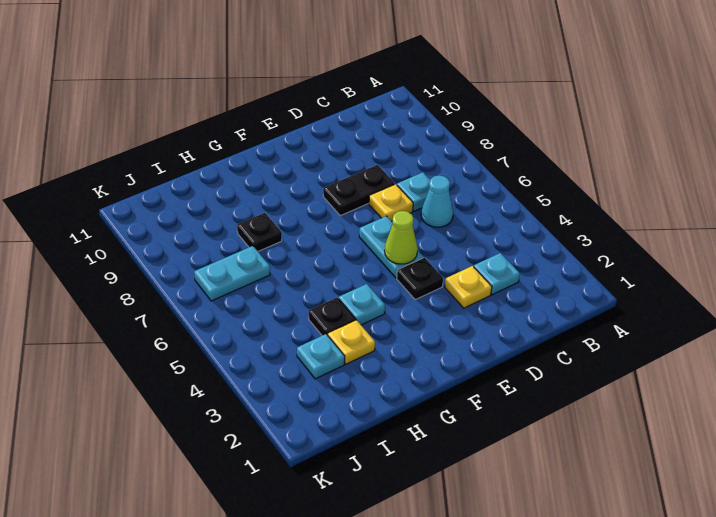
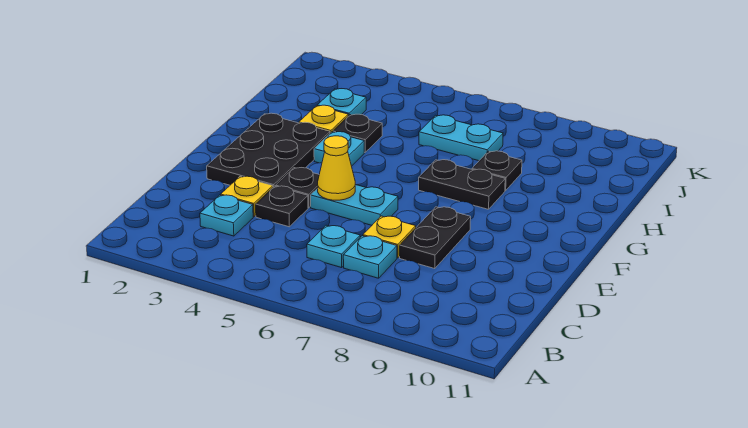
cyan cone C6 level 1 -> cyan plate C6 level 1
none -> black plate D4 level 1
none -> black plate E2:G3 level 1
lime cone E5 level 2 -> yellow cone E5 level 2
none -> black plate G7:G8 level 1
cyan plate I7:J7 level 1 -> cyan plate I6:I7 level 1

